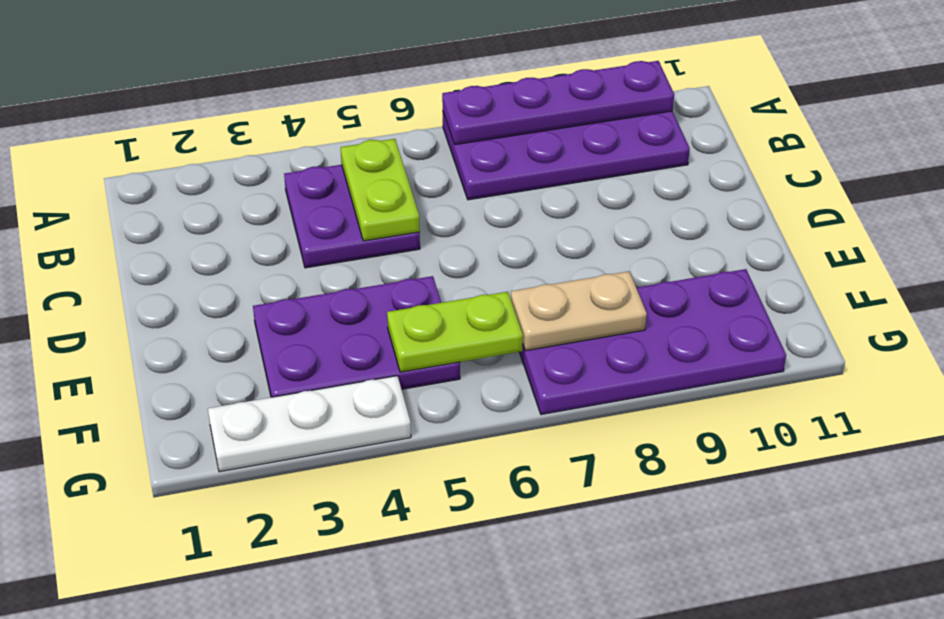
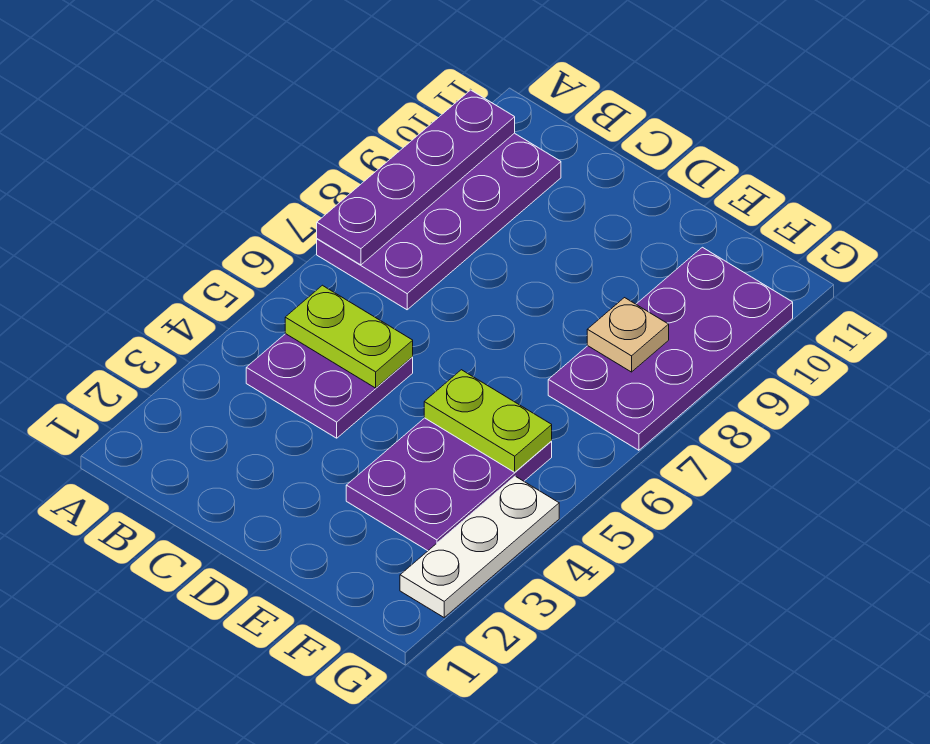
lime plate F5:F6 level 2 -> lime plate E5:F5 level 2
tan plate F7:F8 level 2 -> tan plate F8 level 2

